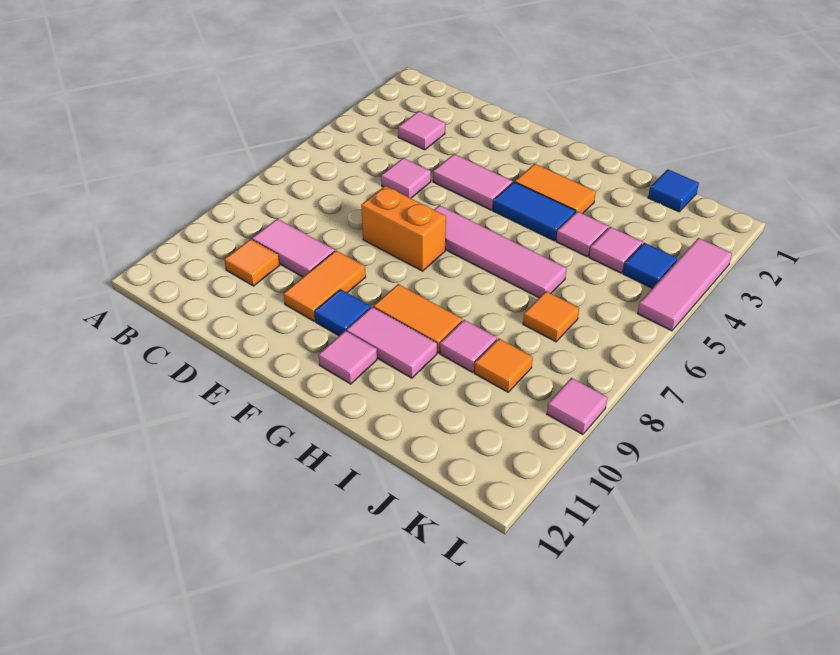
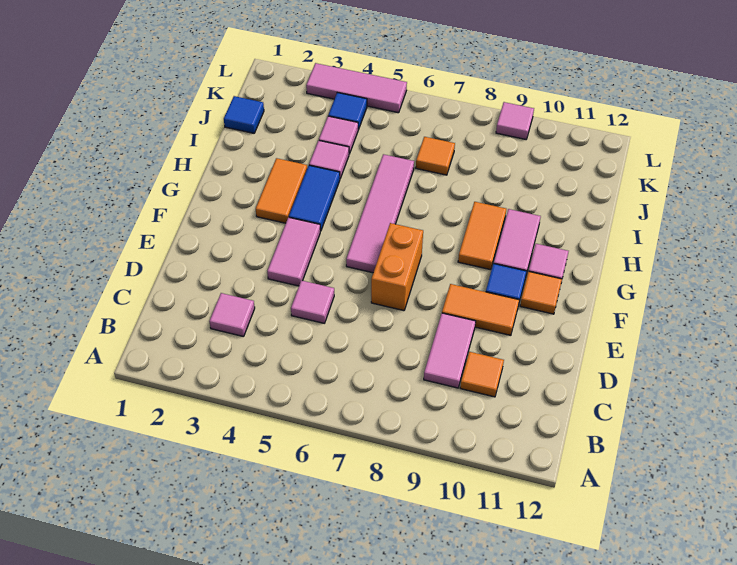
pink tile I9 level 1 -> none
orange tile J9 level 1 -> orange tile F11 level 1

